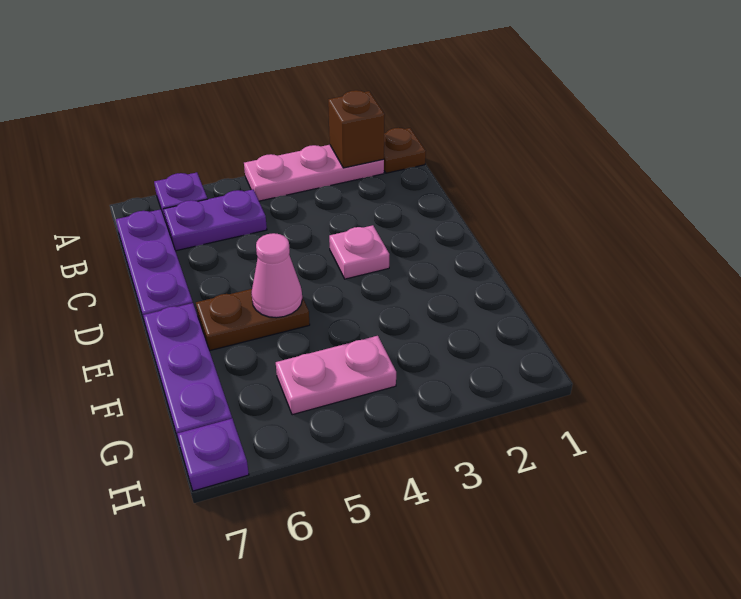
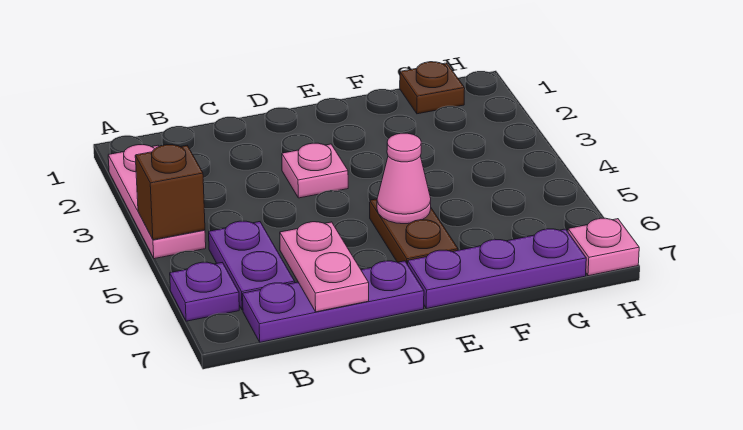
brown plate A1 level 1 -> brown plate G1 level 1
brown brick A2 level 2 -> brown brick A4 level 2
pink plate G4:G5 level 1 -> pink plate C6:C7 level 2
purple plate H7 level 1 -> pink plate H7 level 1

